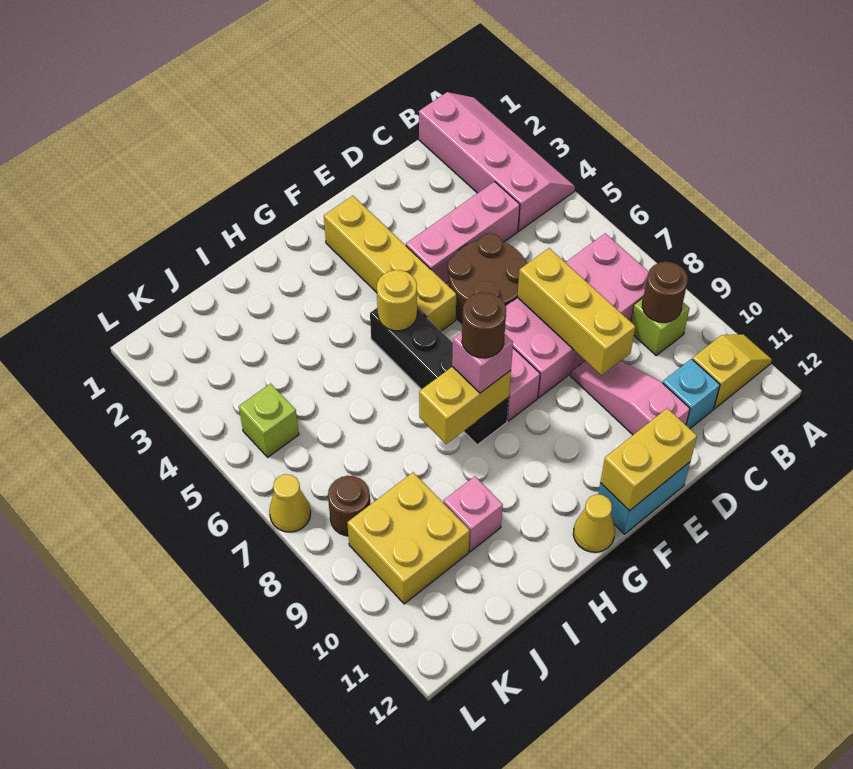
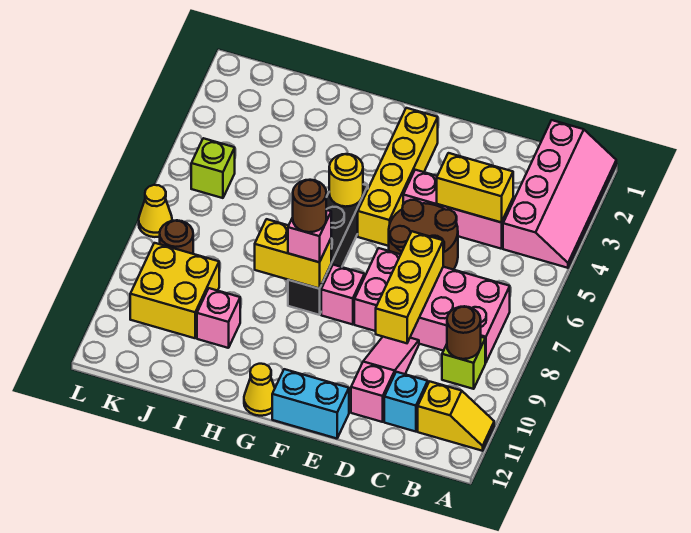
yellow brick E12:F12 level 2 -> yellow brick C4:D4 level 2

